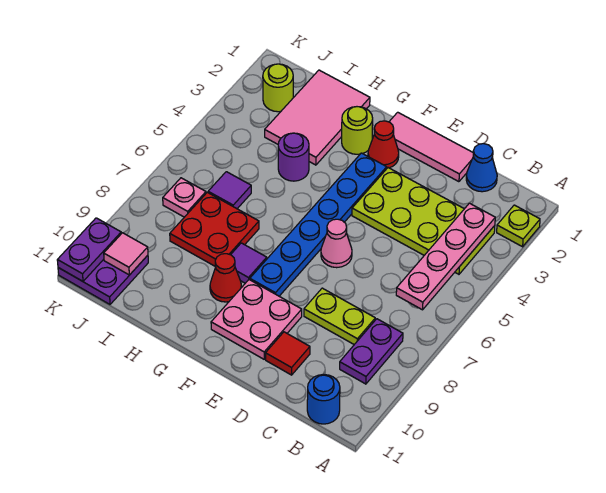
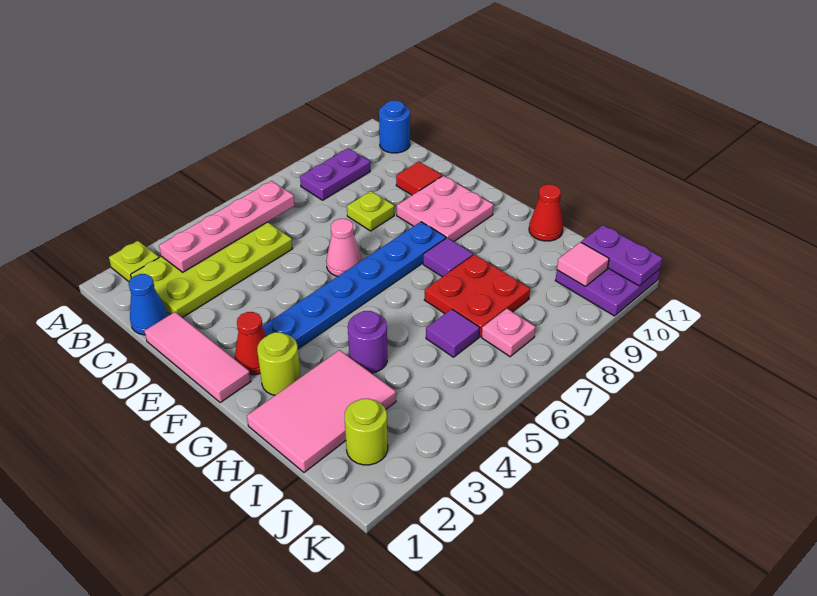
lime plate B3:E4 level 1 -> lime plate B2:C5 level 1
lime plate C8:D8 level 1 -> lime plate D8 level 1
red cone G9 level 1 -> red cone H11 level 1
purple plate K10:K11 level 2 -> purple plate J11:K11 level 2

